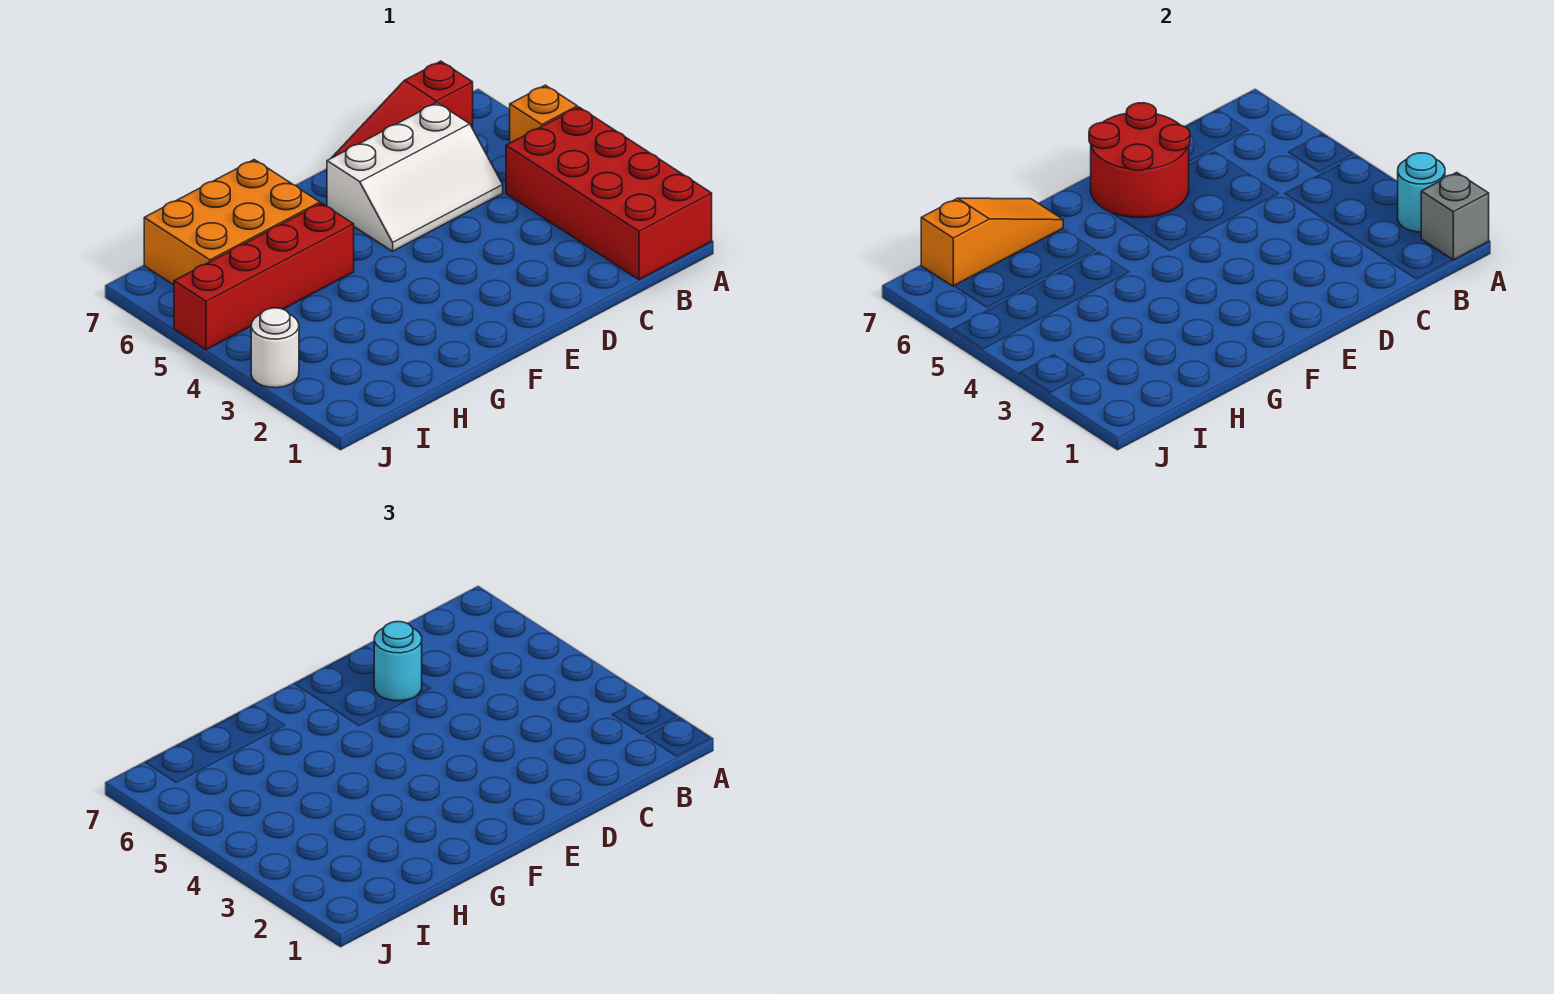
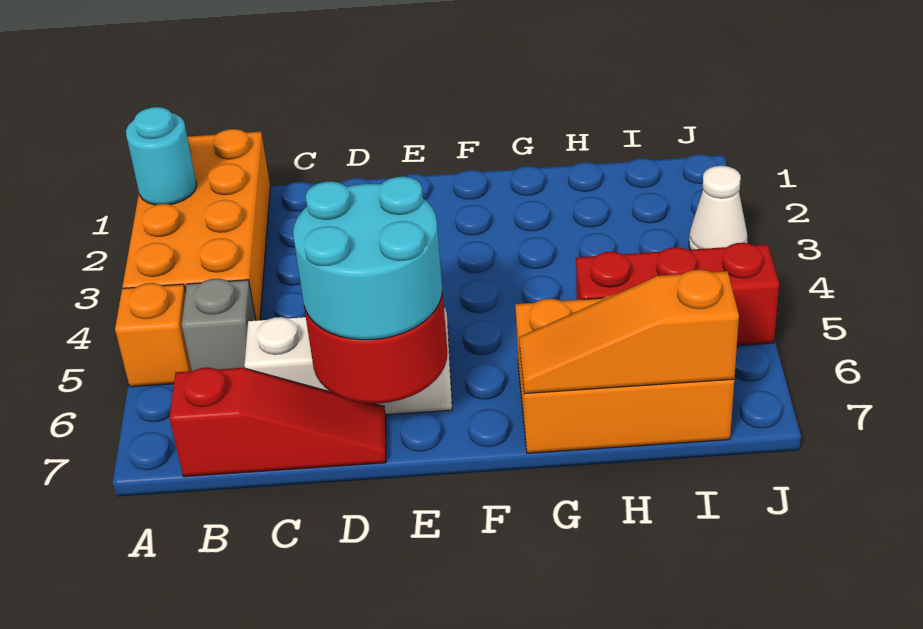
red brick A1:B4 level 1 -> orange brick A1:B4 level 1
grey brick A1 level 2 -> grey brick B5 level 1
cyan round brick D6 level 3 -> cyan round brick D6:E7 level 3
red brick G5:J5 level 1 -> red brick H5:J5 level 1
white round brick J3 level 1 -> white cone J3 level 1

